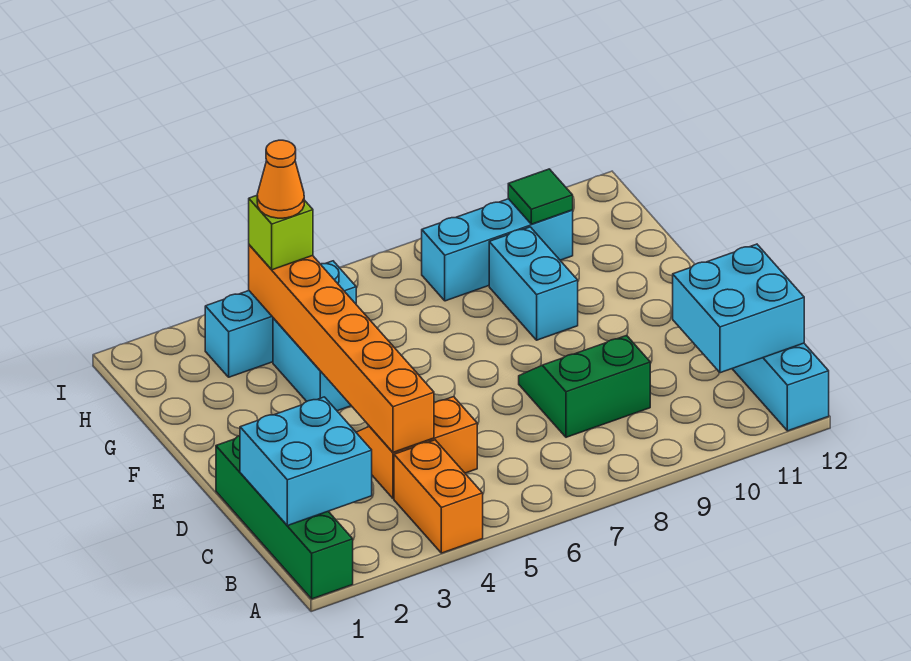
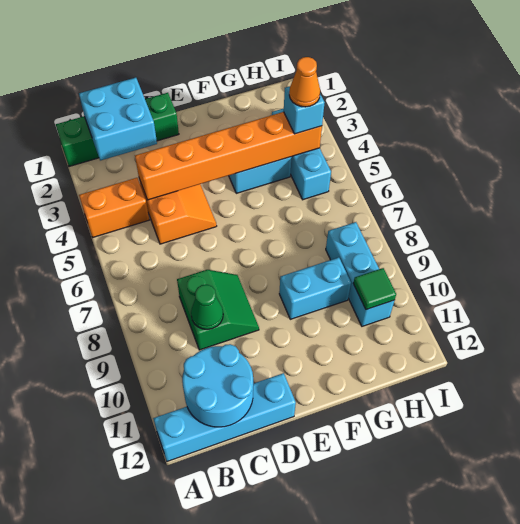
cyan brick B11:C12 level 2 -> cyan round brick B11:C12 level 2
none -> green cone C9 level 2
lime brick H4 level 3 -> cyan brick H4 level 3

